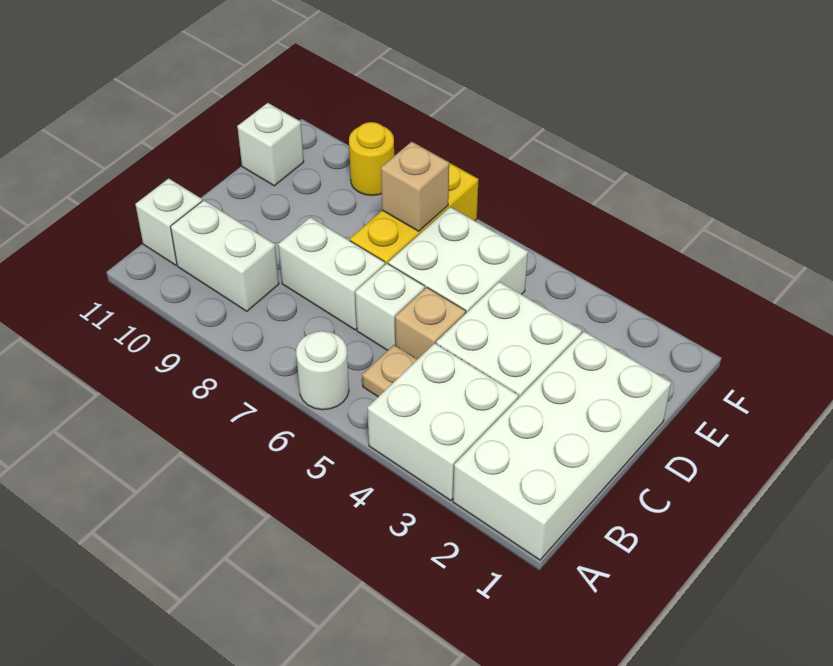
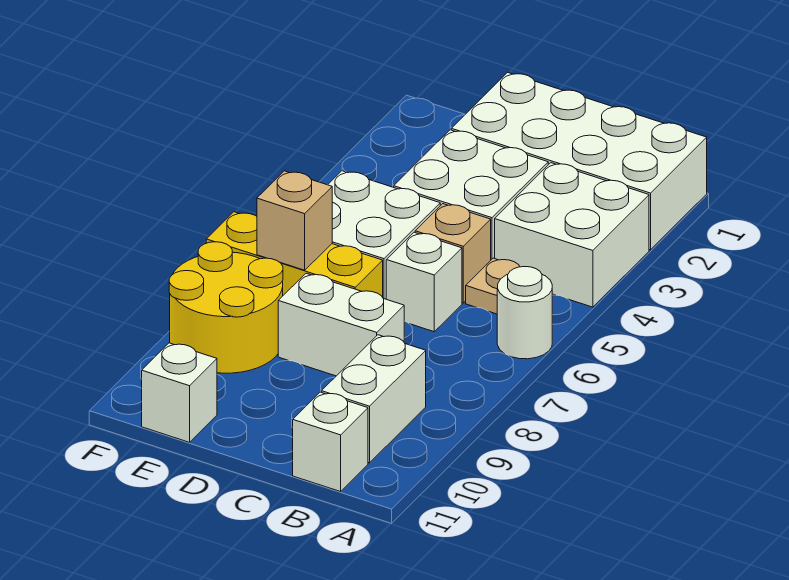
white brick C7:C8 level 1 -> white brick C8:D8 level 1
yellow round brick F9 level 1 -> yellow round brick E8:F9 level 1

